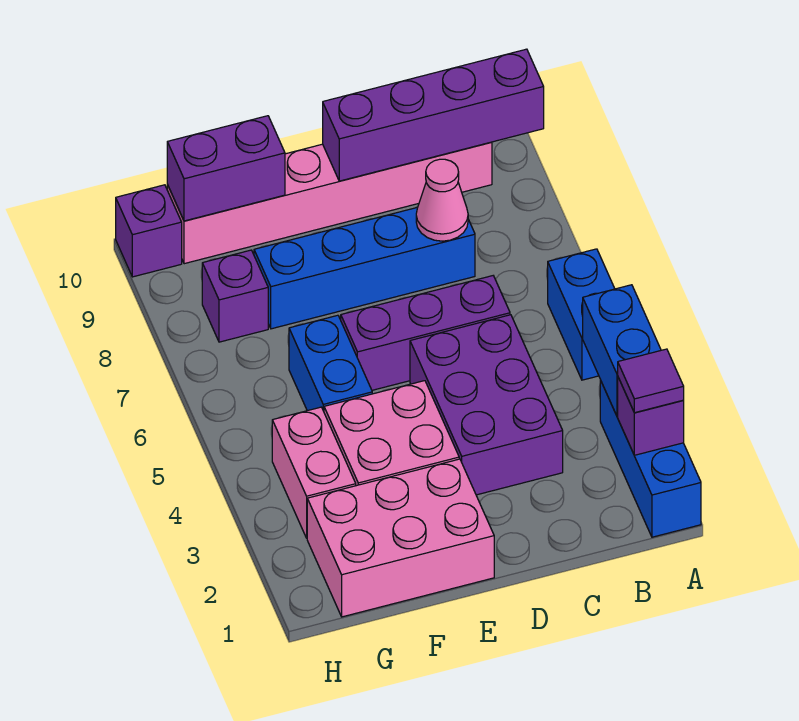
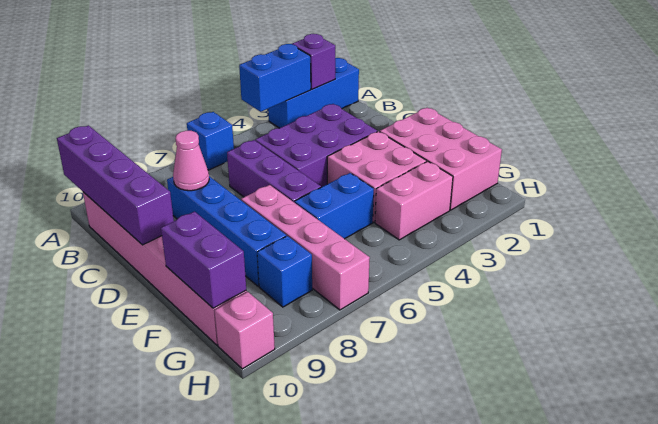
purple tile A2 level 3 -> none
blue brick A5:A6 level 1 -> blue brick A6 level 1
none -> pink brick E7:H7 level 1
purple brick G8 level 1 -> blue brick G8 level 1
purple brick H10 level 1 -> pink brick H10 level 1

